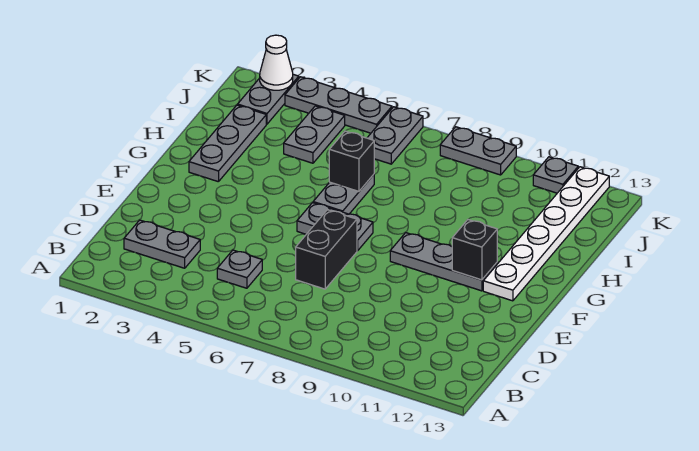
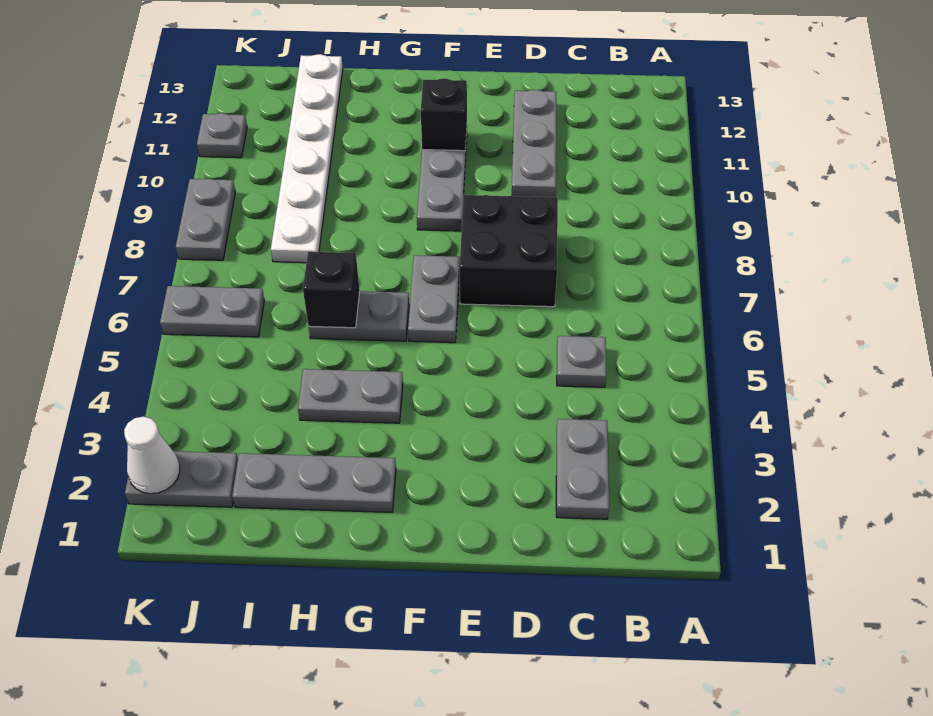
black brick D7:E7 level 1 -> black brick D7:E8 level 1
white plate F12:K12 level 1 -> white plate I8:I13 level 1
grey plate I4:J4 level 1 -> grey plate G4:H4 level 1
grey plate K3:K5 level 1 -> grey plate D10:D12 level 1

